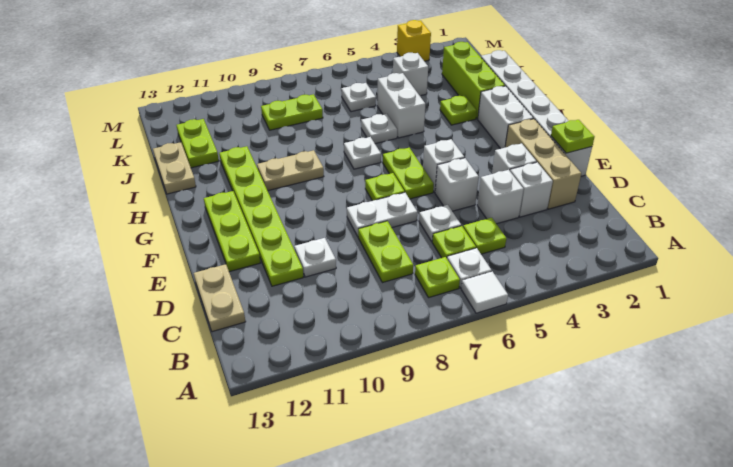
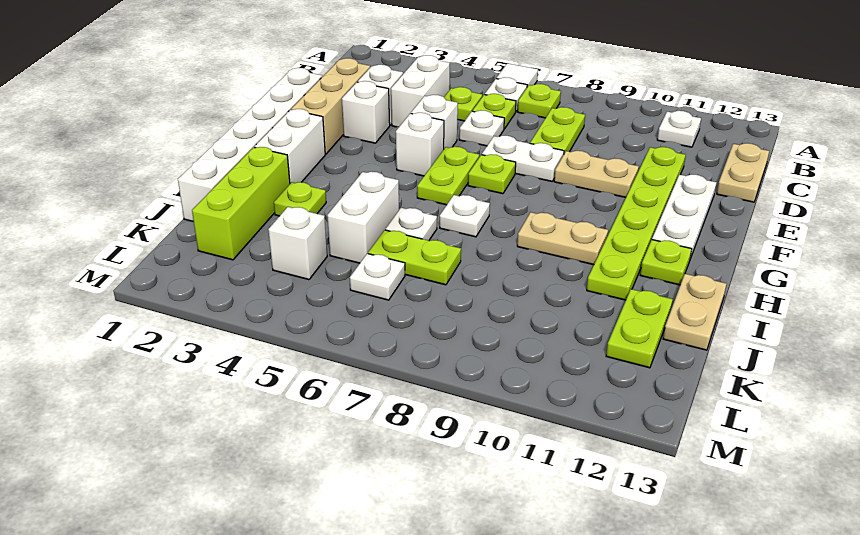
white brick D4 level 1 -> white brick C4:D4 level 1
white plate D10 level 1 -> white plate B11 level 1
lime plate E1 level 2 -> lime plate H12 level 1
none -> tan plate E9:E10 level 1
lime plate E12:G12 level 1 -> white plate E12:G12 level 1
lime plate K8:K9 level 1 -> lime plate J6:J7 level 1
yellow brick M3 level 1 -> none

